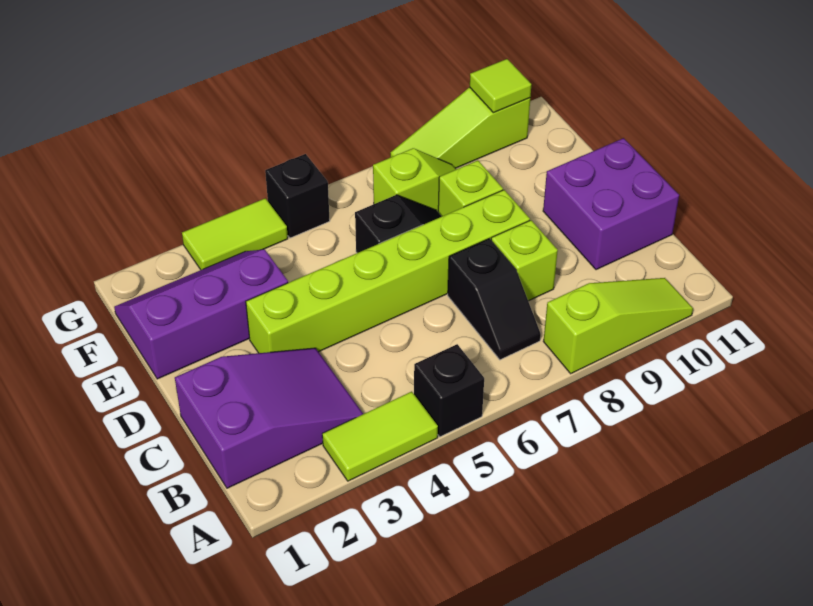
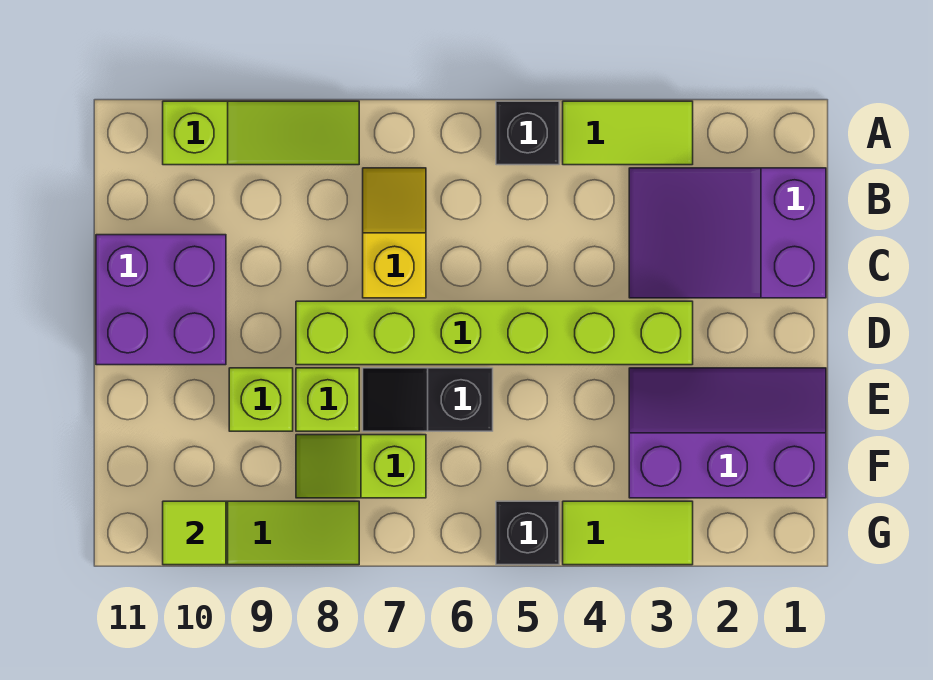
lime slope A8:A10 level 1 top 8 -> lime slope A8:A10 level 1 top 10
black slope B7:C7 level 1 top C -> yellow slope B7:C7 level 1 top C
lime brick C8 level 1 -> lime brick E9 level 1
purple slope E1:F3 level 1 top E -> purple slope E1:F3 level 1 top F

